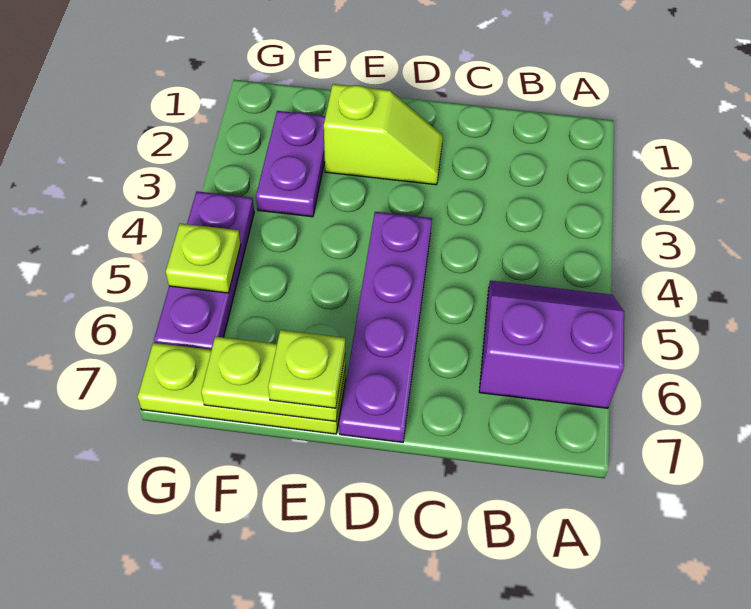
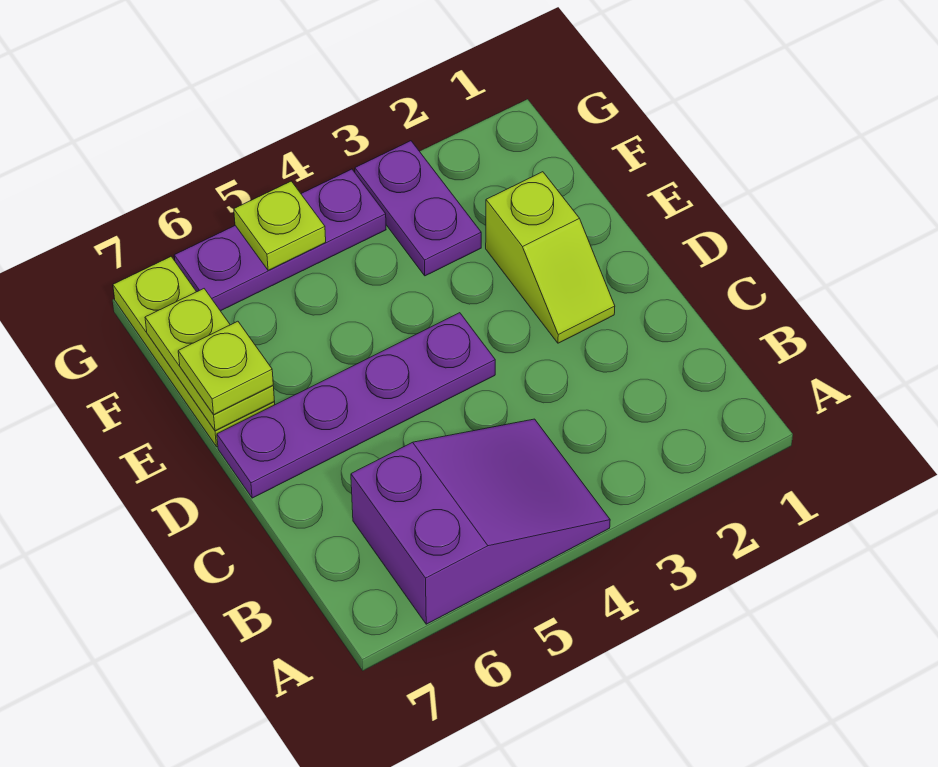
purple slope A5:B6 level 1 top 6 -> purple slope A4:B6 level 1 top 6
purple plate F2:F3 level 1 -> purple plate F3:G3 level 1

